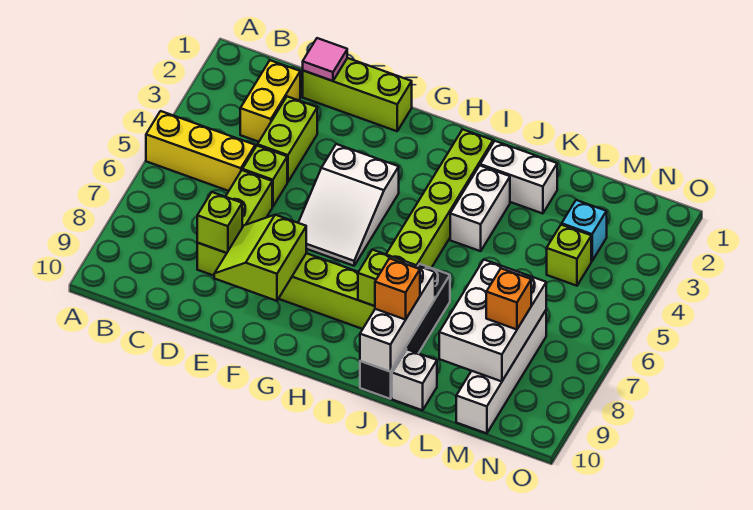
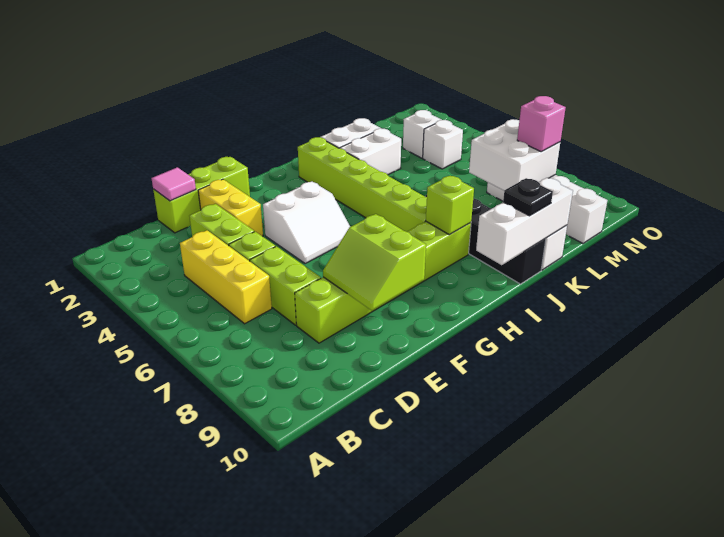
yellow brick A5:C5 level 1 -> yellow brick C4:C6 level 1
yellow brick C2:C3 level 1 -> yellow brick E2:E3 level 1
lime brick D8 level 2 -> none
white slope F4:G6 level 1 top 4 -> white slope F4:G5 level 1 top 4
white brick J3:J4 level 1 -> white brick J3:K3 level 1
white brick J8:J10 level 2 -> white brick I10:K10 level 2
orange brick J9 level 3 -> none
none -> black plate J10 level 3
white brick L7:M9 level 2 -> white brick L7:M8 level 2
cyan brick M3 level 1 -> white brick M3 level 1
lime brick M4 level 1 -> white brick M4 level 1
orange brick M8 level 3 -> pink brick M8 level 3

